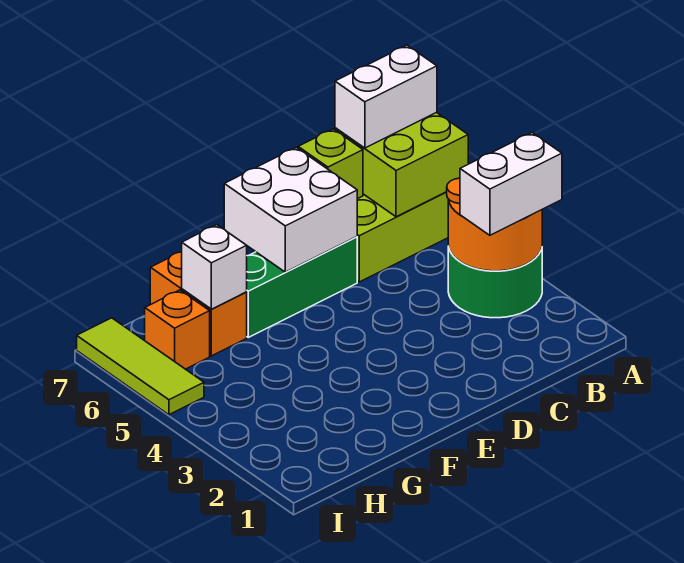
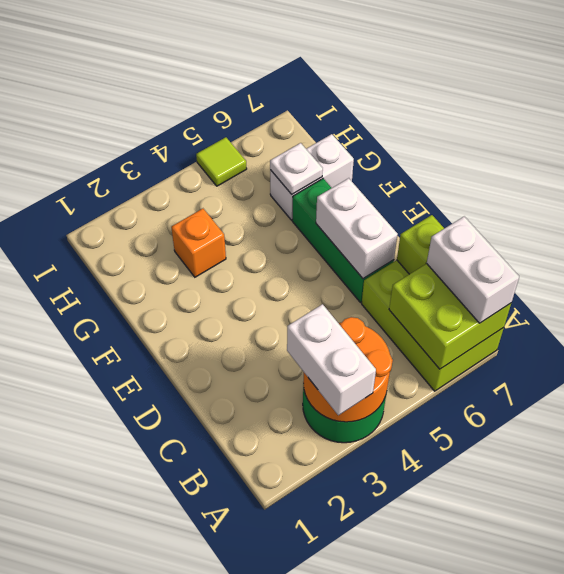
white brick D6:E7 level 2 -> white brick D6:E6 level 2
orange brick G6:G7 level 1 -> white brick G6:G7 level 1
white brick G6 level 2 -> white plate G6 level 2
orange brick H6 level 1 -> orange brick G3 level 1
lime tile I5:I7 level 1 -> lime tile I5 level 1

